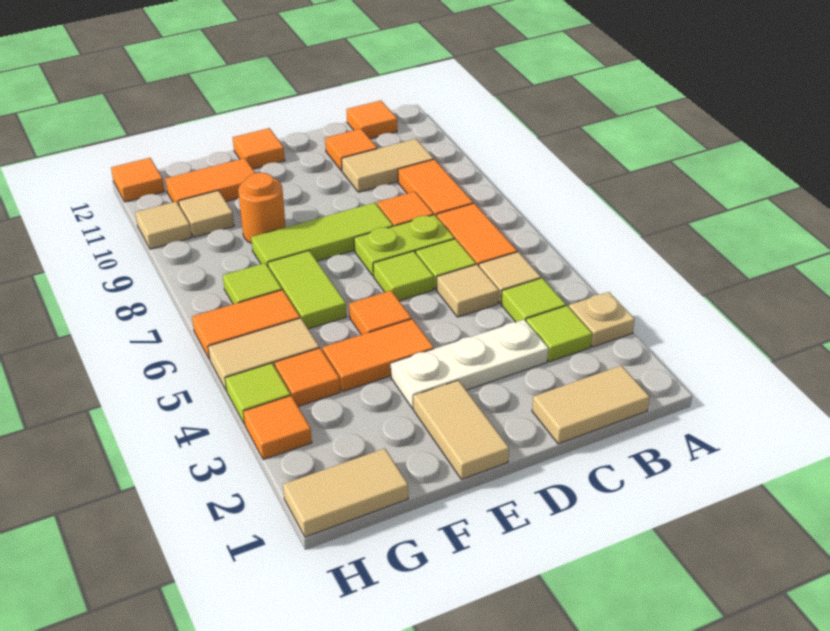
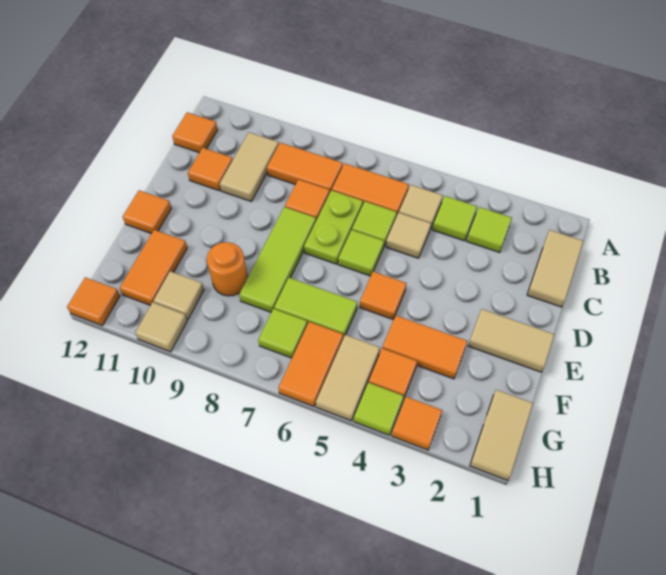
tan plate A3 level 1 -> none
white plate C3:E3 level 1 -> none
orange tile E4:F4 level 1 -> orange tile F3:F4 level 1

